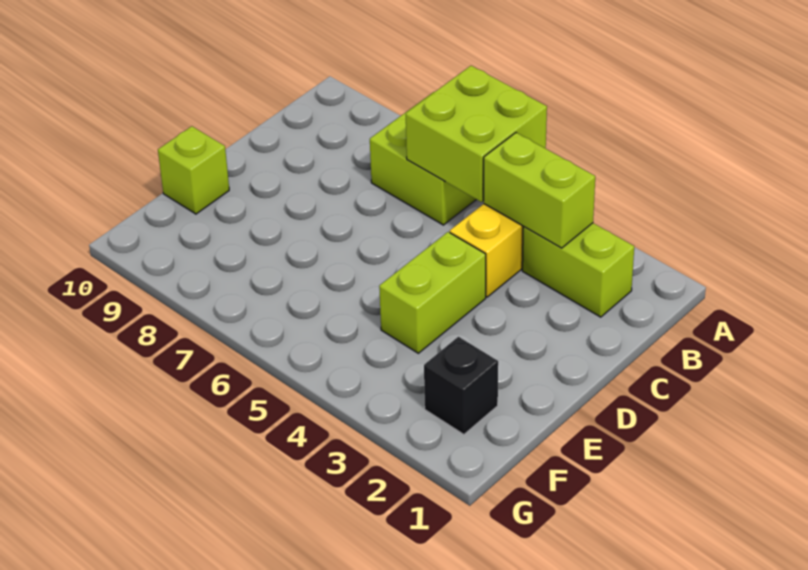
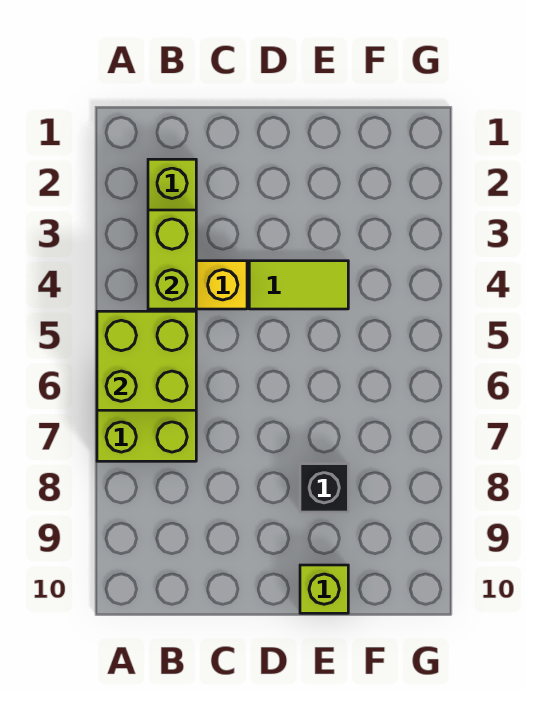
lime brick D4:E4 level 1 -> lime tile D4:E4 level 1
black brick F2 level 1 -> black brick E8 level 1

